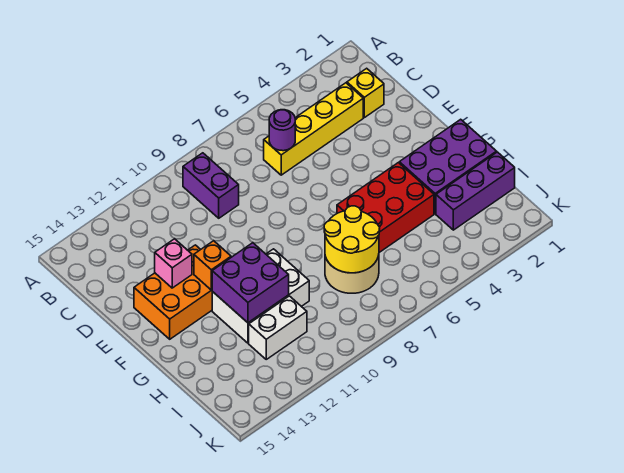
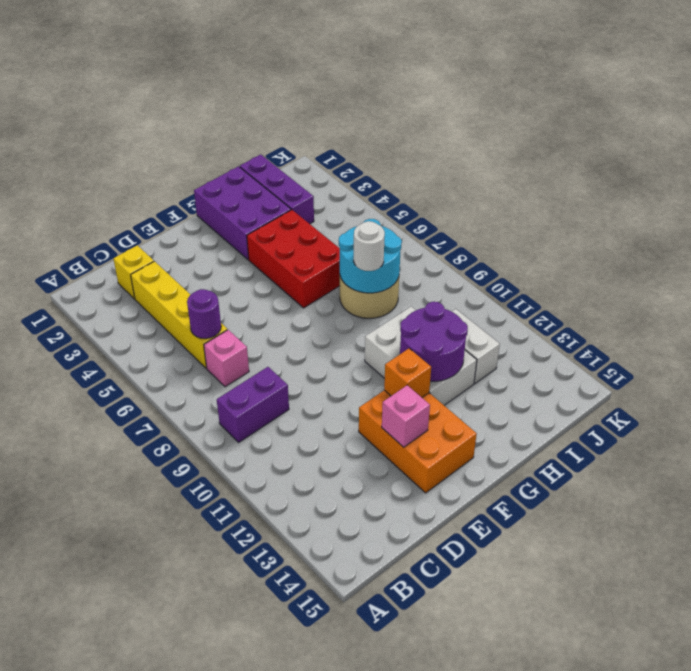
none -> pink brick C7 level 1
purple brick G11:H12 level 2 -> purple round brick G11:H12 level 2
yellow round brick H7:I8 level 2 -> cyan round brick H7:I8 level 2
none -> white round brick H8 level 3

